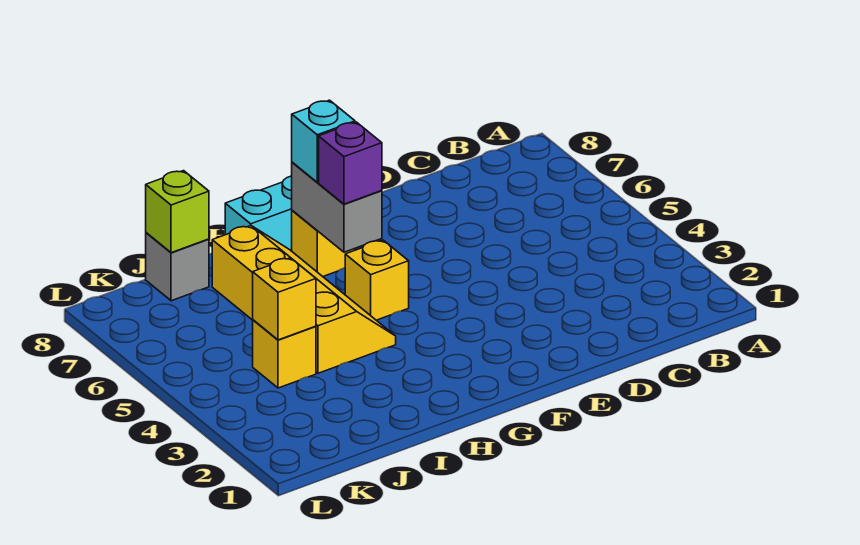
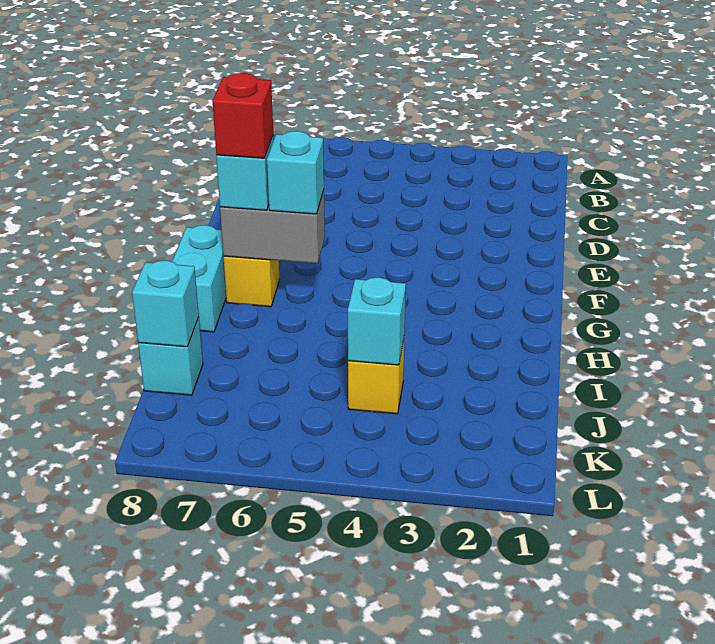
yellow brick G5 level 1 -> none
purple brick G6 level 3 -> cyan brick G6 level 3
none -> red brick G7 level 4
yellow slope H4:I7 level 1 top I -> none
yellow brick J4 level 2 -> cyan brick J4 level 2
grey brick J8 level 1 -> cyan brick J8 level 1
lime brick J8 level 2 -> cyan brick J8 level 2

